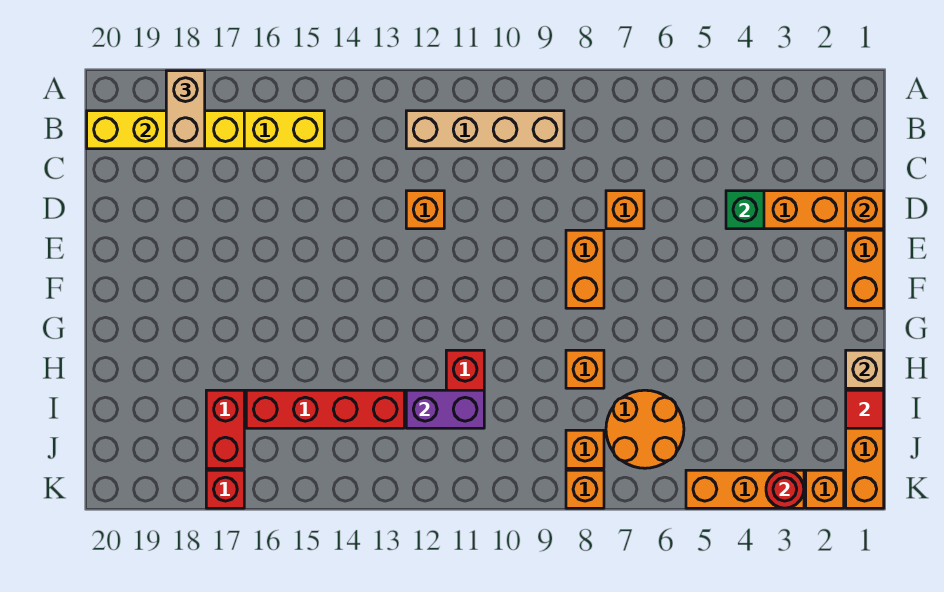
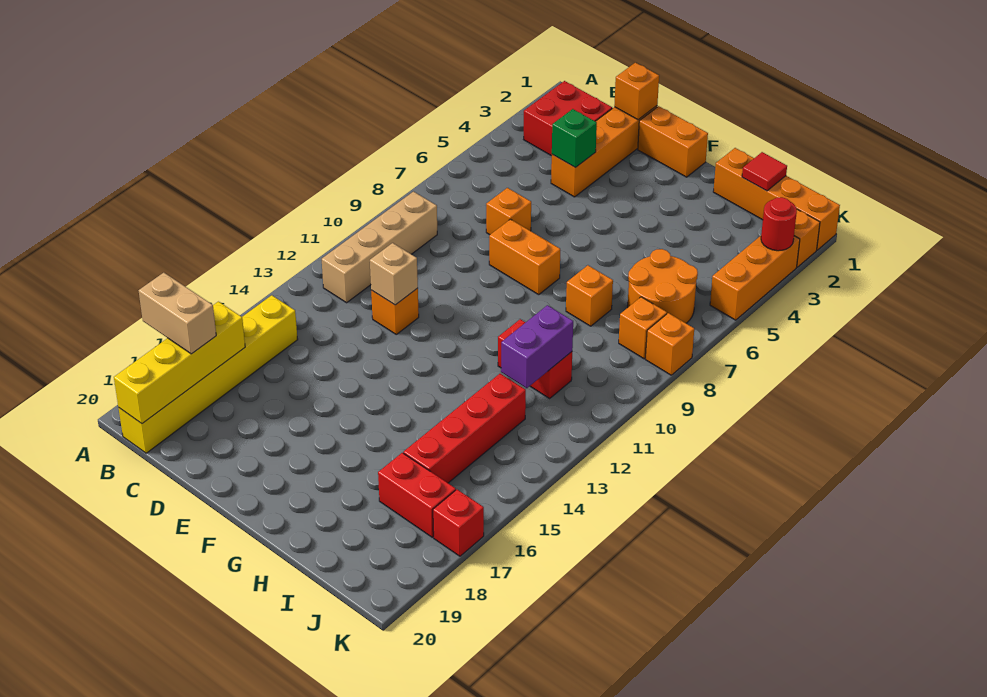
none -> red brick B2:C3 level 1
tan brick H1 level 2 -> tan brick D12 level 2

